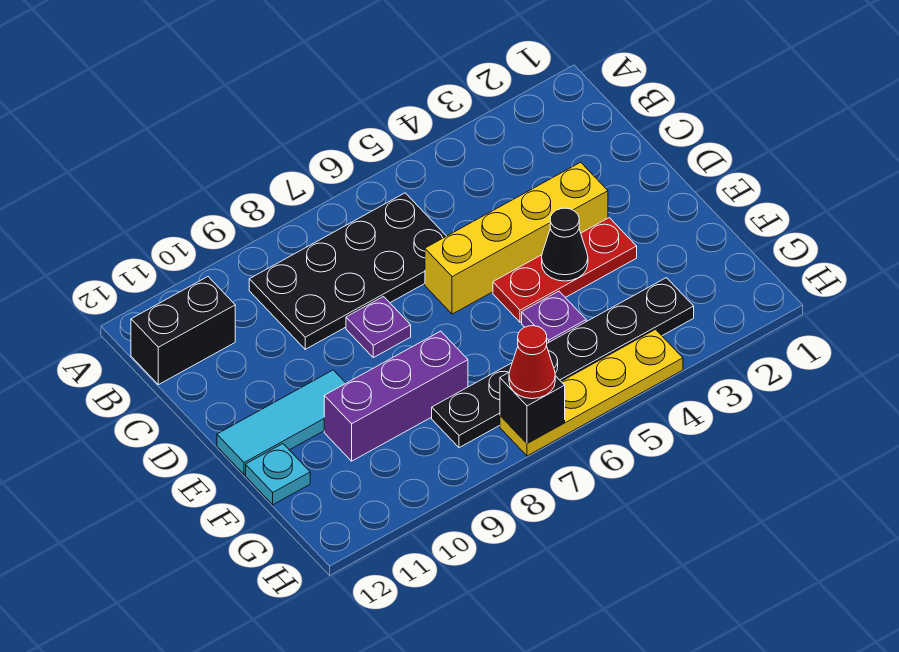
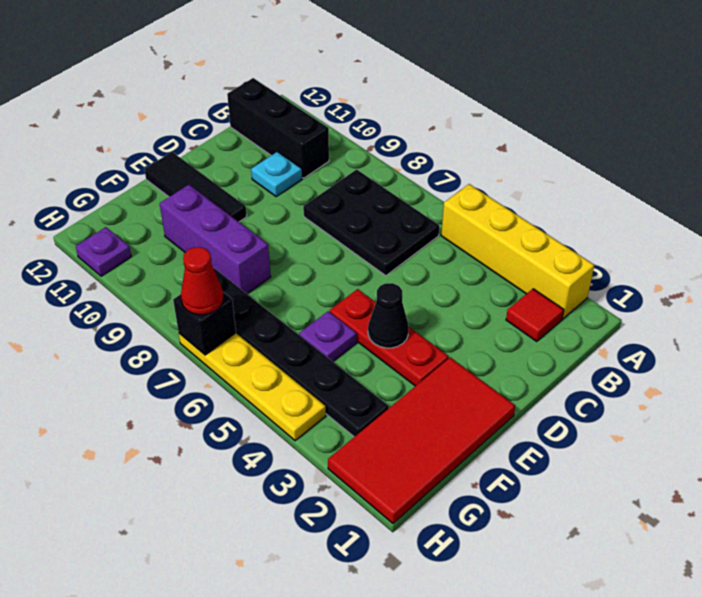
none -> red tile B2 level 1
black plate B6:C9 level 1 -> black plate B6:C8 level 1
black brick B11:B12 level 1 -> black brick B10:B12 level 1
yellow brick D3:D6 level 1 -> yellow brick A2:A5 level 1
purple plate D8 level 1 -> purple plate H11 level 1
none -> red tile E1:H2 level 1
cyan tile E10:E12 level 1 -> black tile E10:E12 level 1
cyan plate F12 level 1 -> cyan plate C10 level 1

